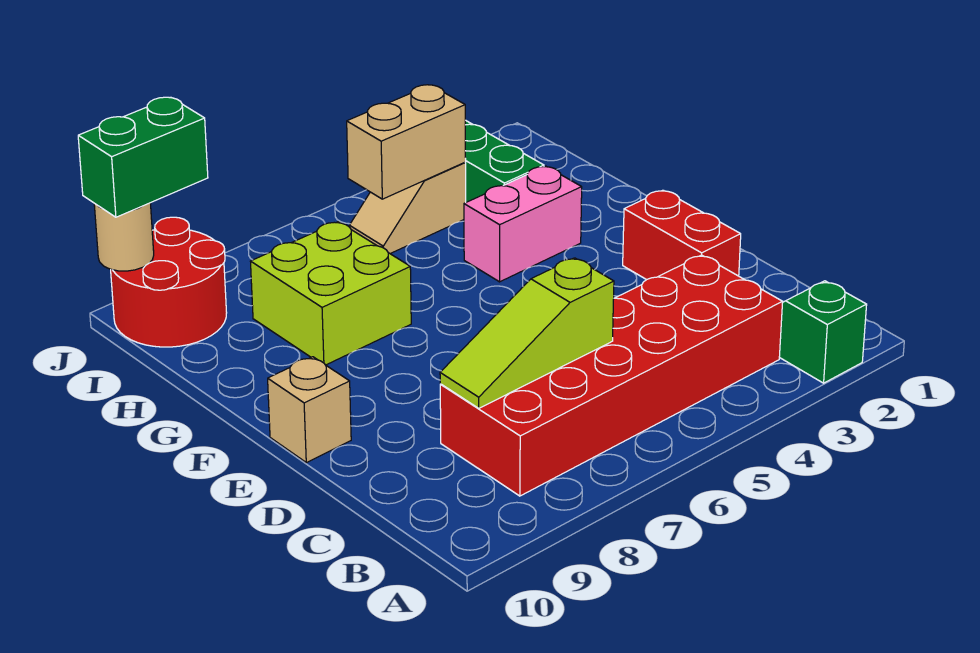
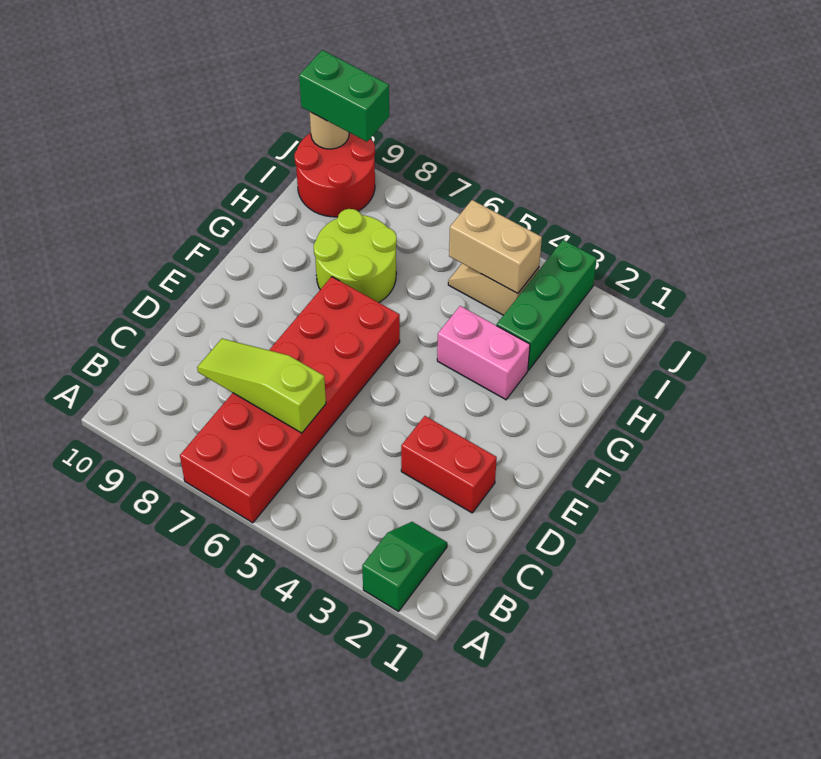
red brick B3:C8 level 1 -> red brick A6:F7 level 1
red brick D2:E2 level 1 -> red brick D2:D3 level 1
tan brick E10 level 1 -> none
lime brick G7:H8 level 1 -> lime round brick G7:H8 level 1

